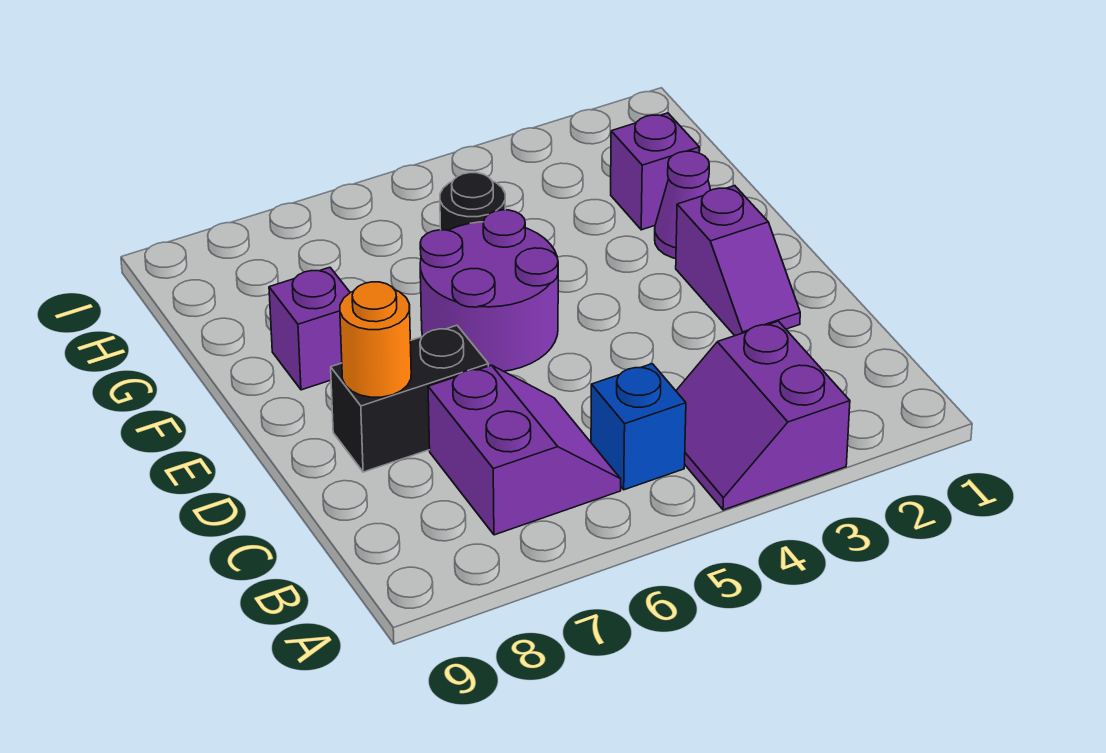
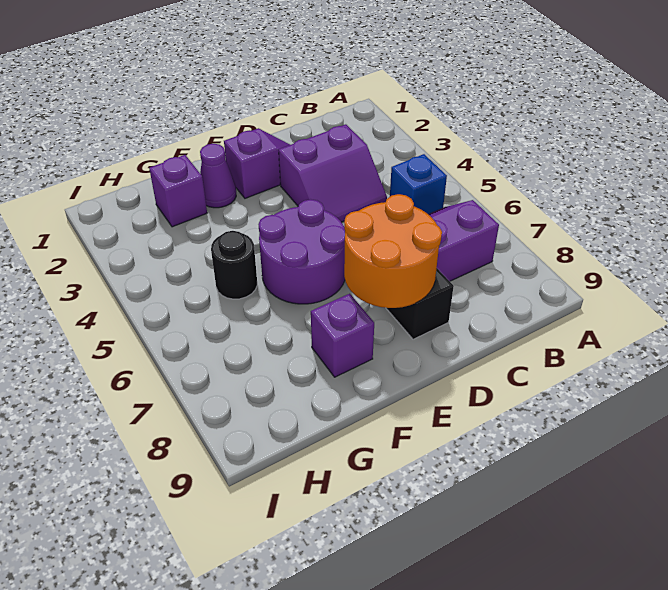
purple slope A3:B4 level 1 top 3 -> purple slope C3:D4 level 1 top 3
orange round brick D8 level 2 -> orange round brick D7:E8 level 2

